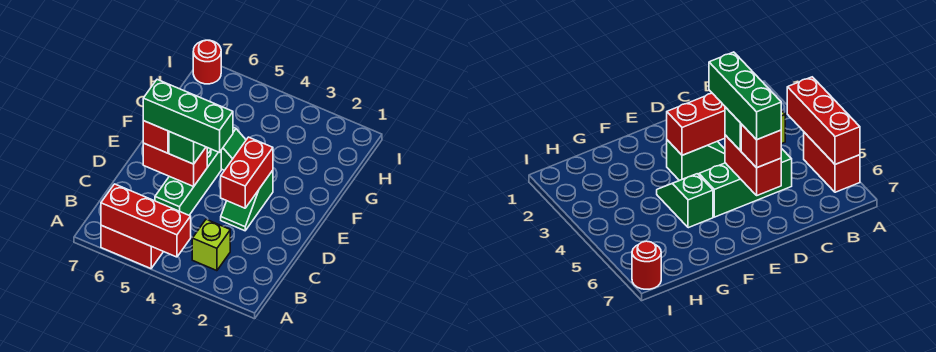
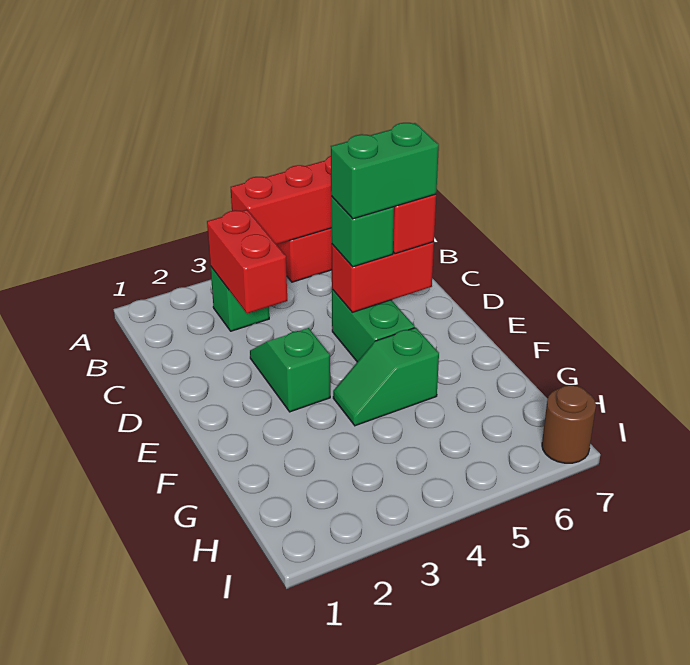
lime brick B3 level 1 -> green brick B3 level 1
green brick C5:E5 level 1 -> green brick D5:E5 level 1
red brick D3:E3 level 2 -> red brick B3:C3 level 2
green brick D4:D6 level 4 -> green brick D5:D6 level 4
red round brick I7 level 1 -> brown round brick I7 level 1

